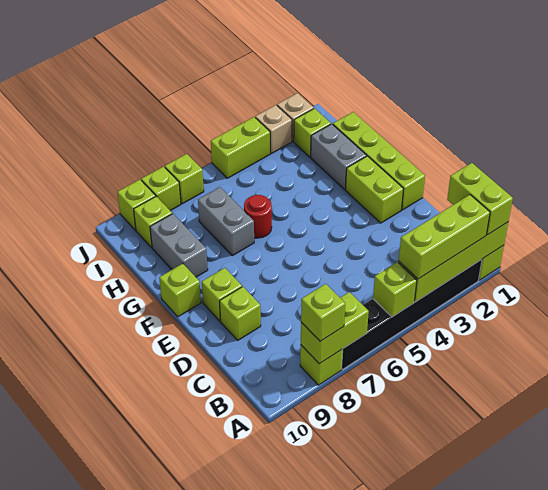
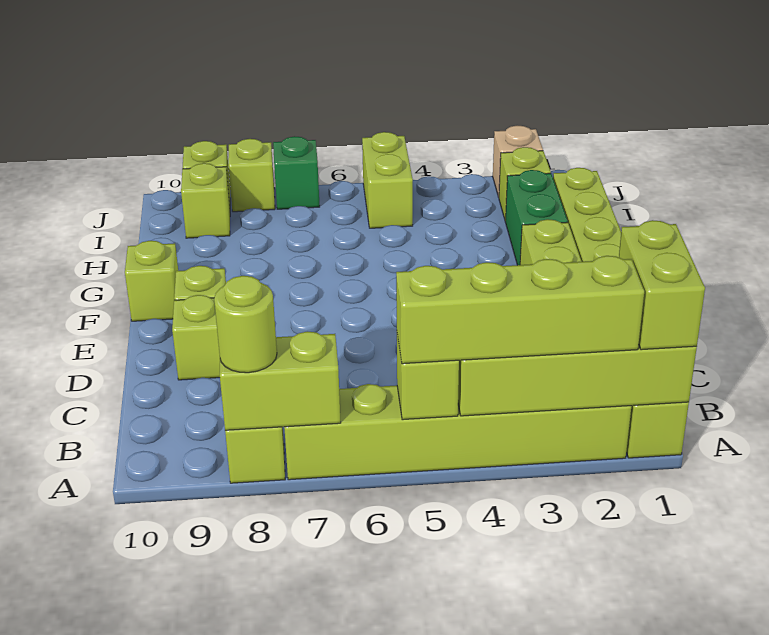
black brick A2:A7 level 1 -> lime brick A2:A7 level 1
lime brick A2:A4 level 3 -> lime brick A2:A5 level 3
lime brick A8 level 3 -> lime round brick A8 level 3
grey brick G2:H2 level 1 -> green brick G2:H2 level 1
red round brick G6 level 1 -> none
grey brick G7:H7 level 1 -> none
grey brick G9:H9 level 1 -> none
tan brick J3 level 1 -> none
lime brick J4:J5 level 1 -> lime brick I5:J5 level 1
lime brick J7 level 1 -> green brick J7 level 1

